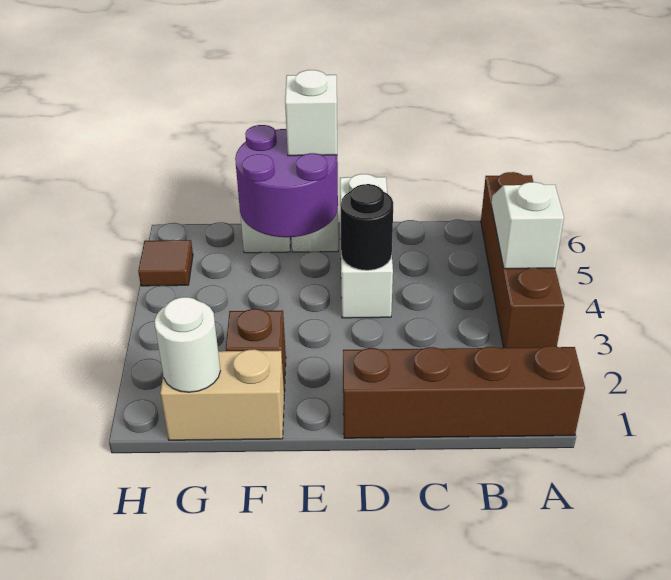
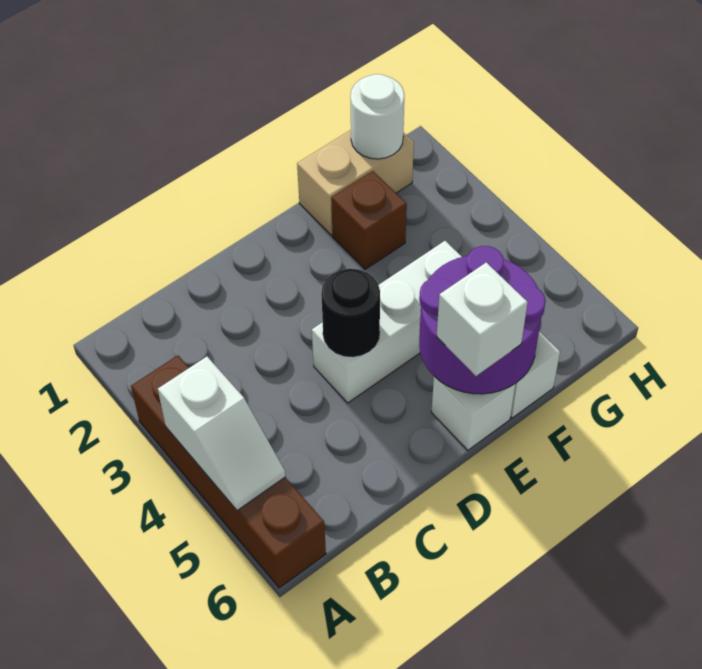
brown brick A1:D1 level 1 -> none
white brick D4:D6 level 1 -> white brick D4:F4 level 1
brown tile H5 level 1 -> none

